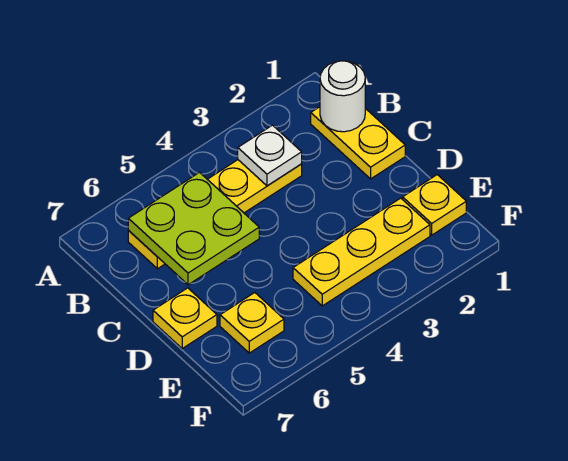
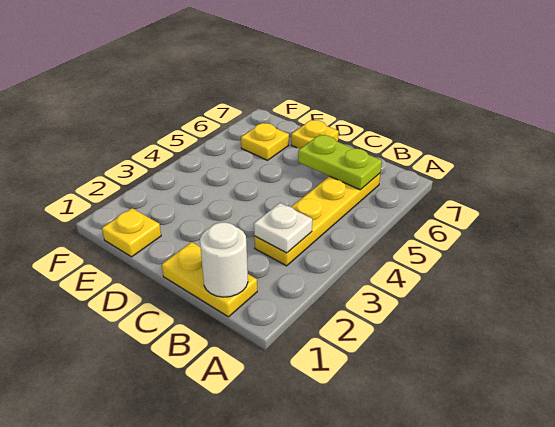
lime plate B5:C6 level 2 -> lime plate B6:C6 level 2
yellow plate E2:E4 level 1 -> none

